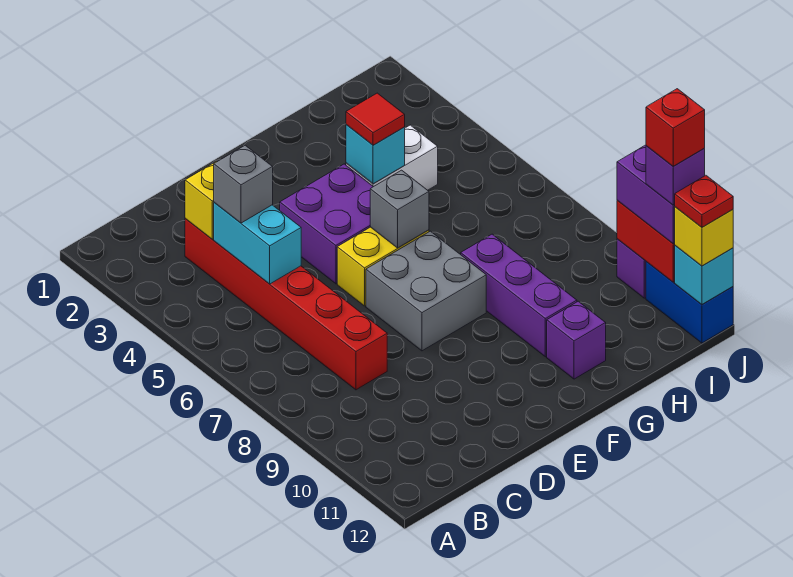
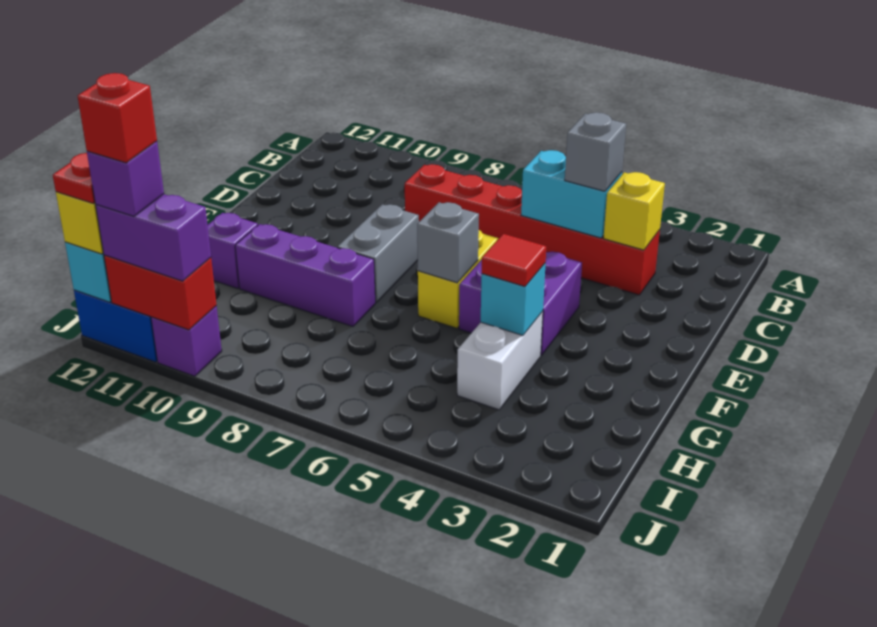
grey brick E7:F8 level 1 -> grey brick E8:F8 level 1

